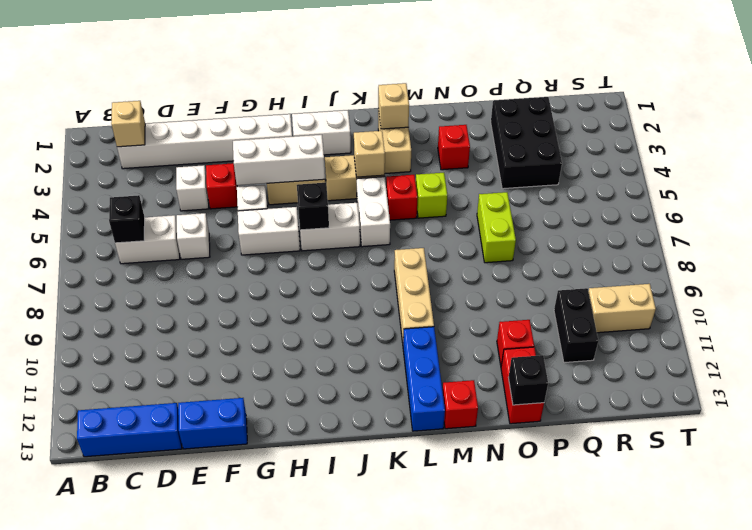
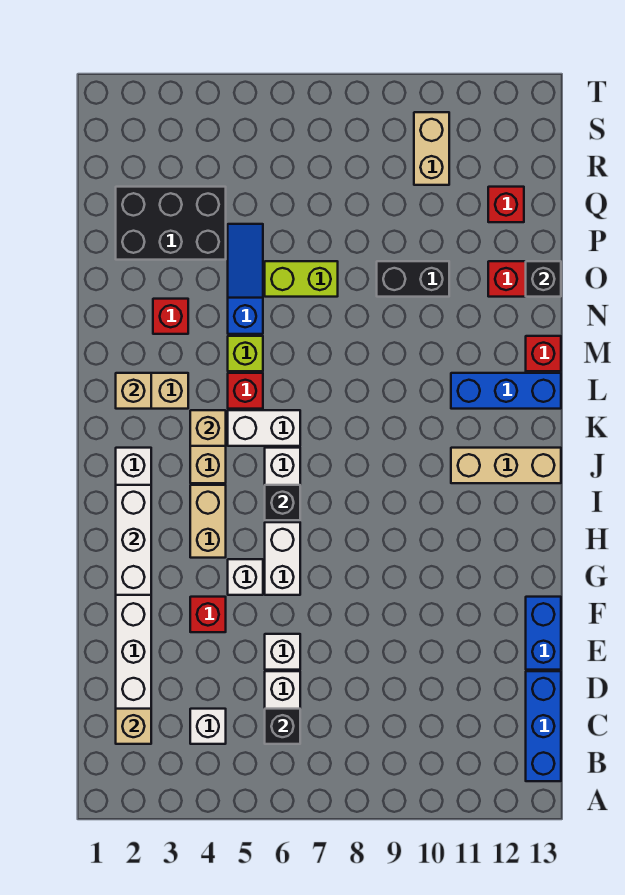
white brick E4 level 1 -> white brick C4 level 1
white brick G4:I4 level 2 -> white brick G2:I2 level 2
tan brick L8:L10 level 1 -> tan brick J11:J13 level 1
none -> blue slope N5:P5 level 1 top N
red brick O11 level 1 -> red brick Q12 level 1
black brick Q10:Q11 level 1 -> black brick O9:O10 level 1

